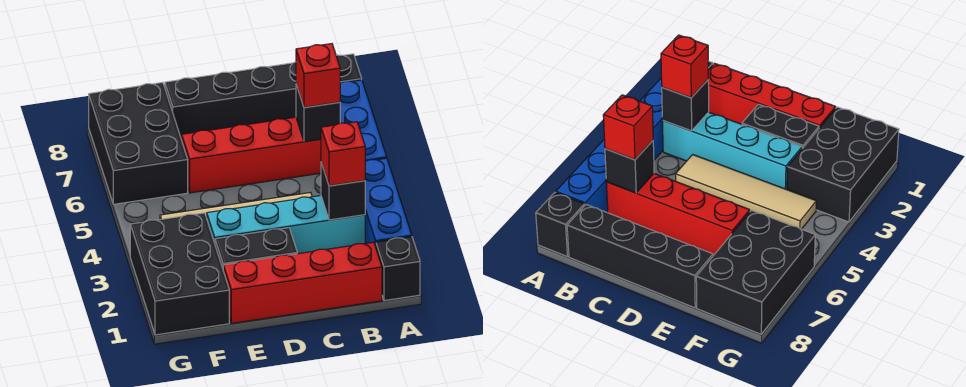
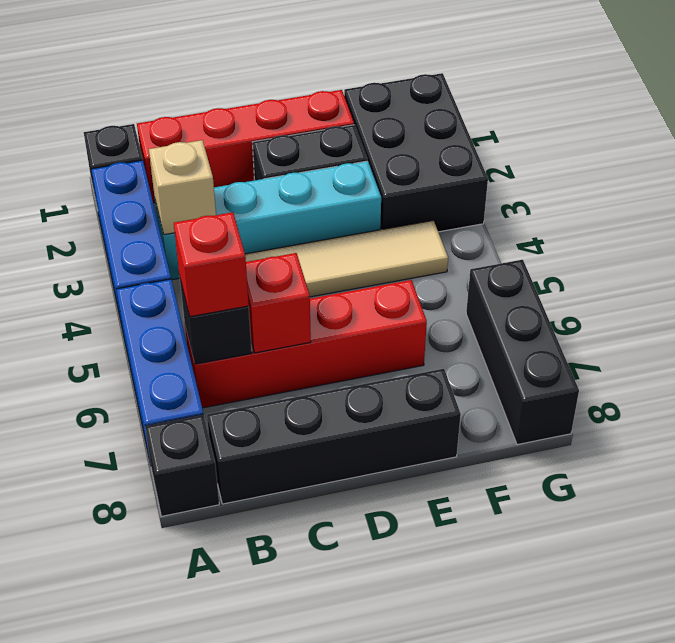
black brick B3 level 2 -> tan brick B3 level 2
red brick B3 level 3 -> red brick C6 level 2
black brick F6:G8 level 1 -> black brick G6:G8 level 1

